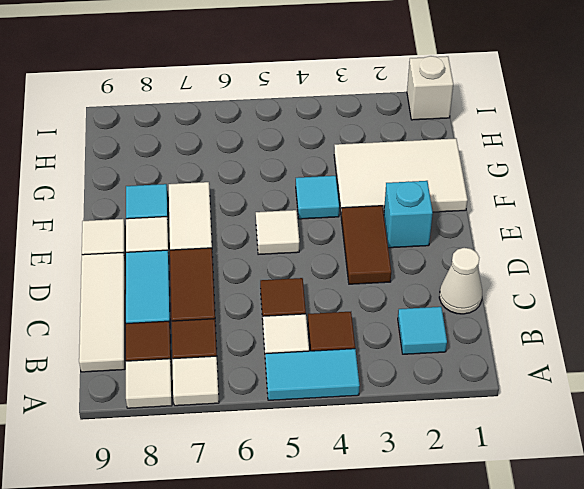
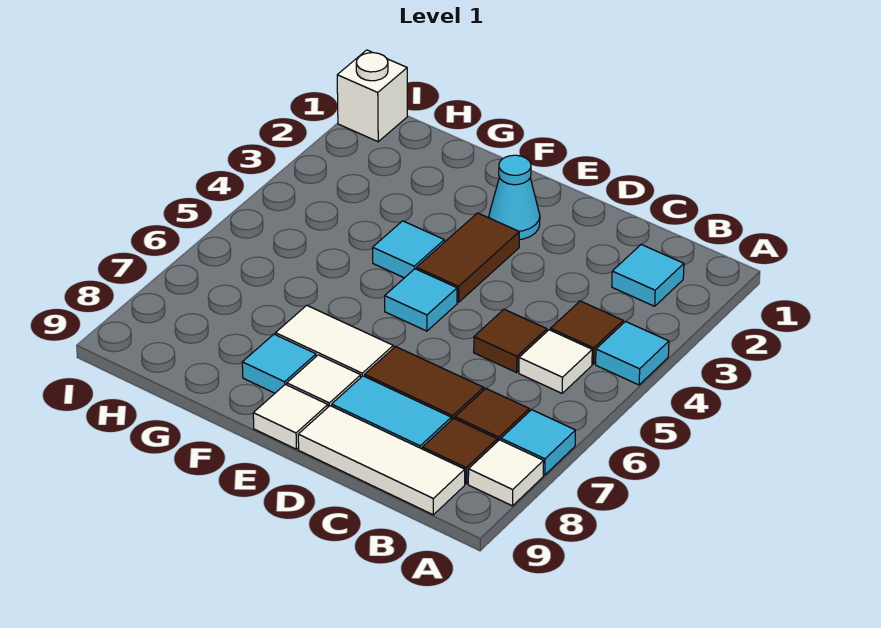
cyan tile A4:A5 level 1 -> cyan tile A4 level 1
white tile A7 level 1 -> cyan tile A7 level 1
white cone C1 level 1 -> none
brown tile D3:E3 level 1 -> brown tile E3:E4 level 1
cyan brick E2 level 1 -> cyan cone E2 level 1
white tile E5 level 1 -> cyan tile E5 level 1
white tile F1:G3 level 1 -> none

